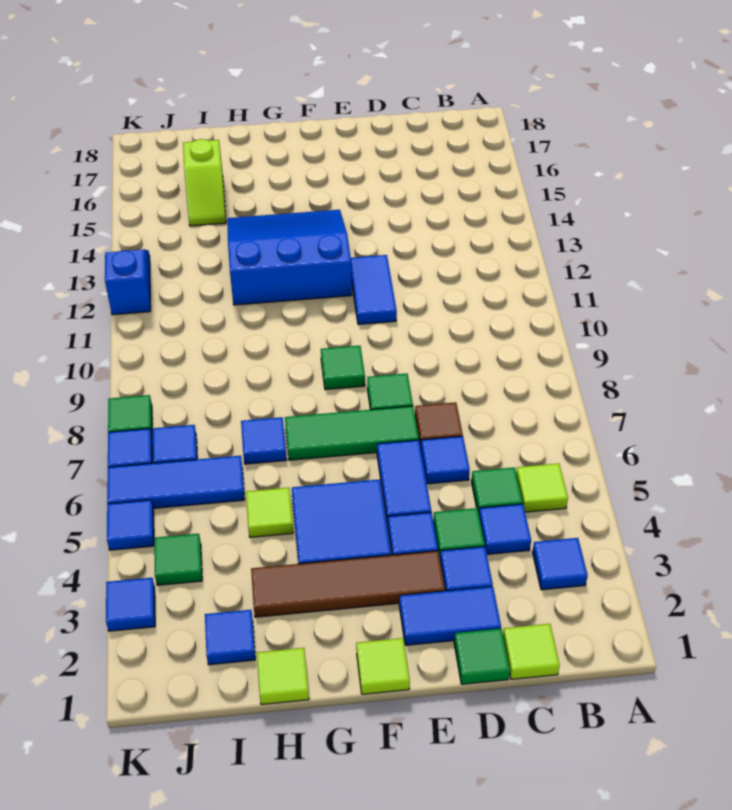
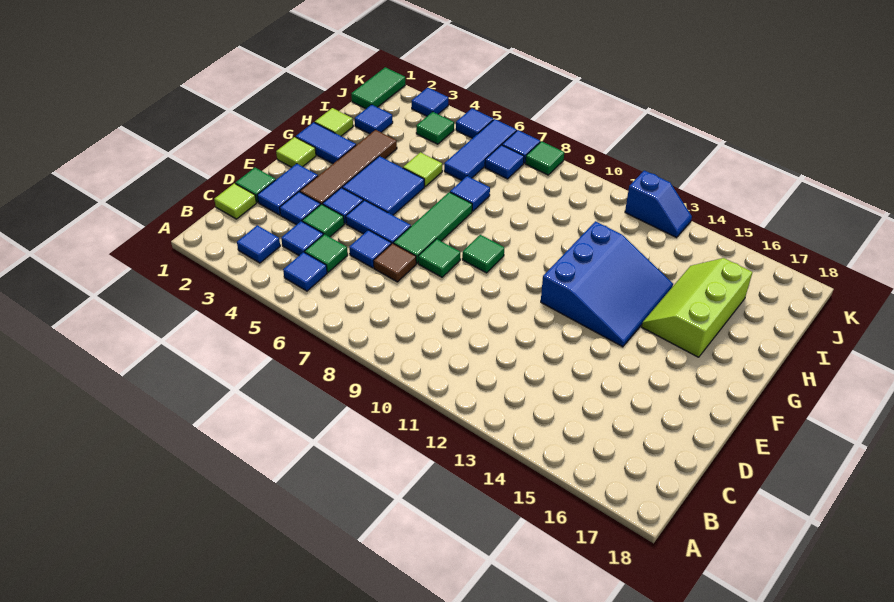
lime tile B5 level 1 -> blue tile B5 level 1
blue tile E11:E12 level 1 -> blue tile G1:G2 level 1
lime slope I15:I16 level 1 top 16 -> lime slope G15:I16 level 1 top 16
none -> green tile J1:K1 level 1

